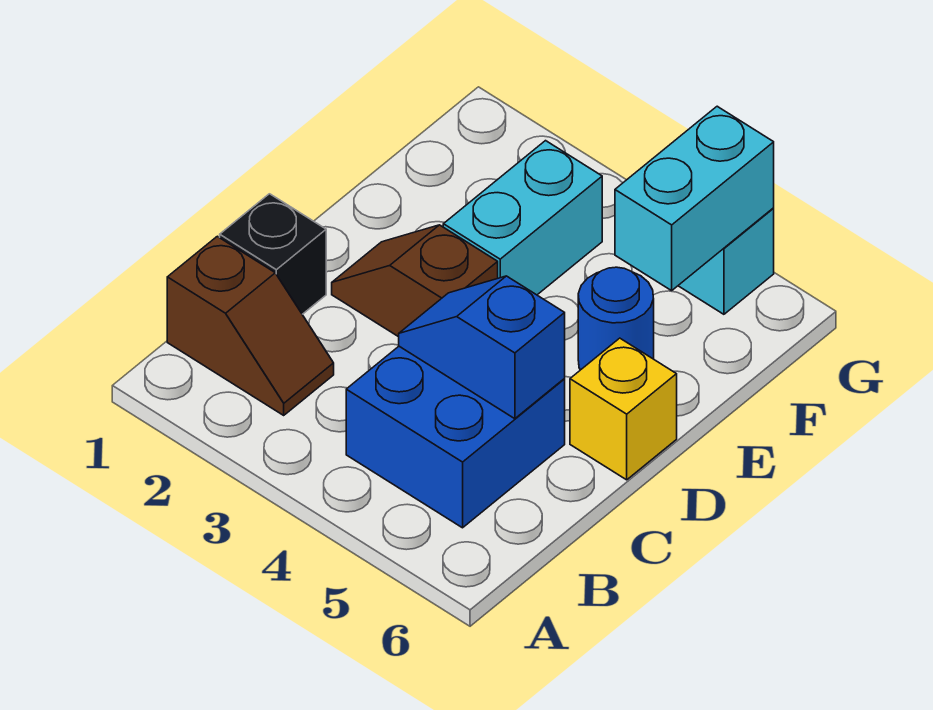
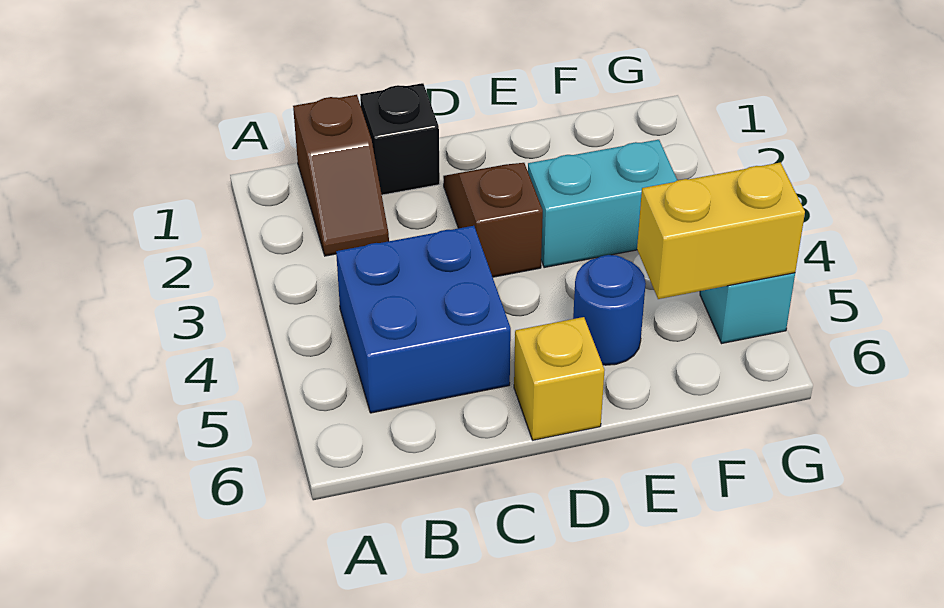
blue slope C4:C5 level 2 top 5 -> none
cyan brick F5:G5 level 2 -> yellow brick F5:G5 level 2

